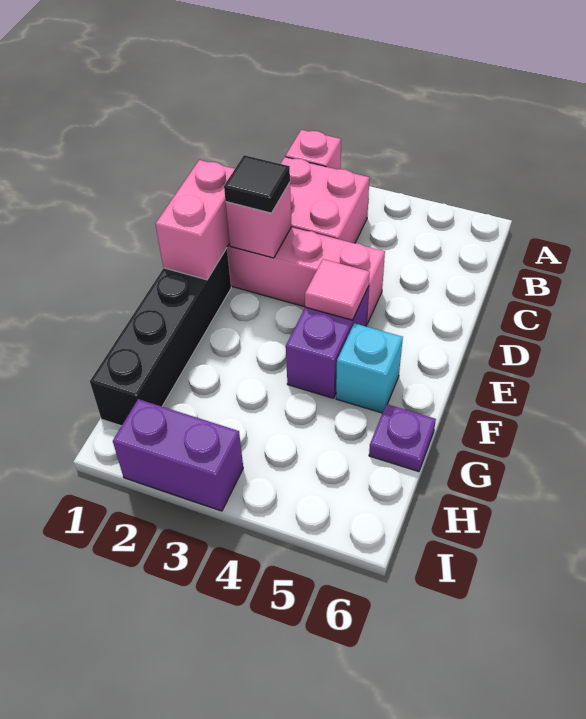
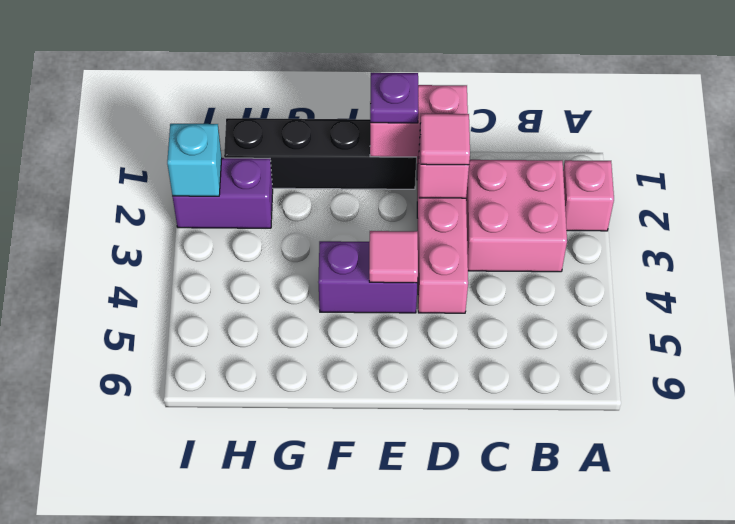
black tile D2 level 3 -> pink tile D2 level 3
cyan brick F5 level 1 -> cyan brick I2 level 2
purple plate G6 level 1 -> purple plate E1 level 3
purple brick I2:I3 level 1 -> purple brick H2:I2 level 1

